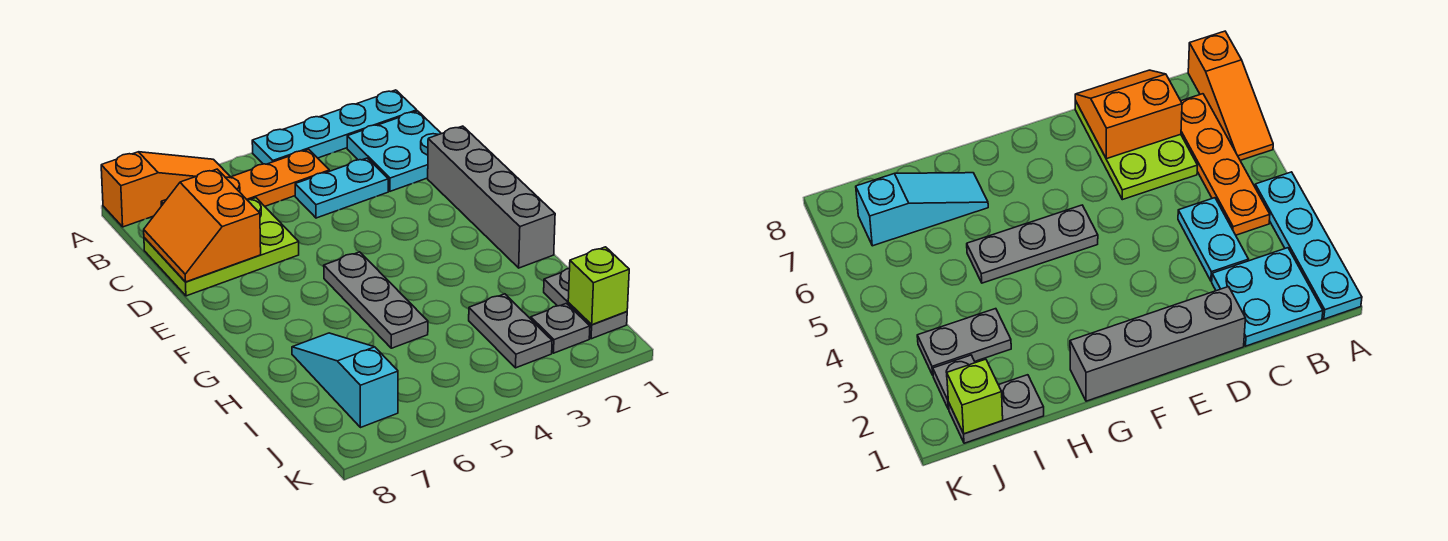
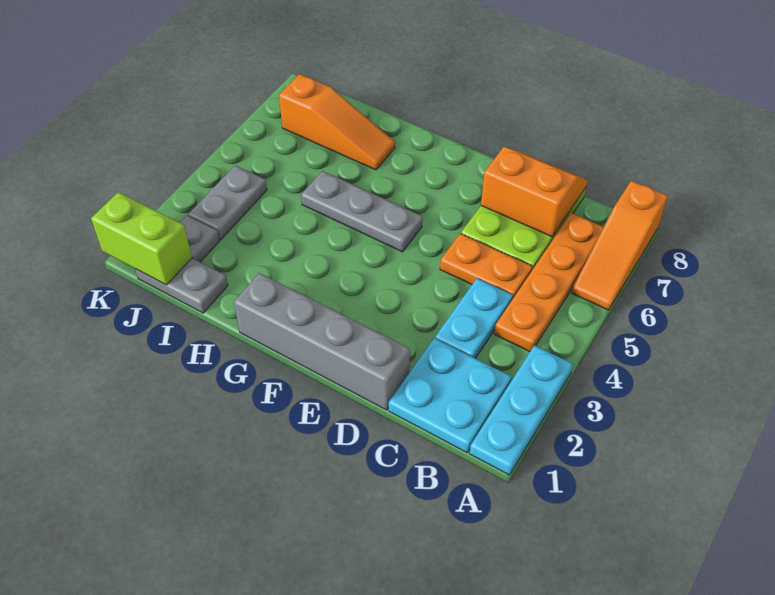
cyan plate A1:A4 level 1 -> cyan plate A1:A3 level 1
none -> orange plate C5:D5 level 1
cyan slope H7:J7 level 1 top J -> orange slope H7:J7 level 1 top J
grey plate I3:J3 level 1 -> grey plate J3:J4 level 1
lime brick J1 level 2 -> lime brick J1:K1 level 2

